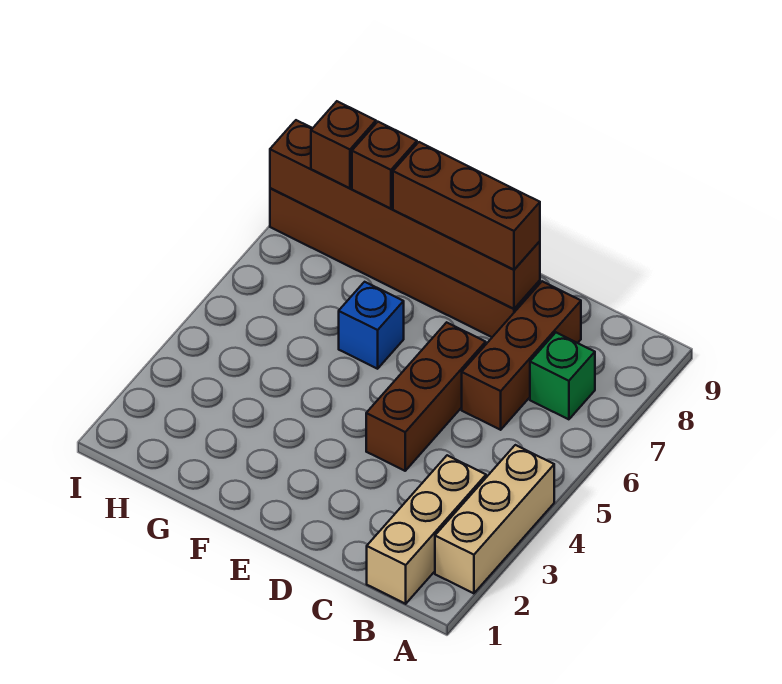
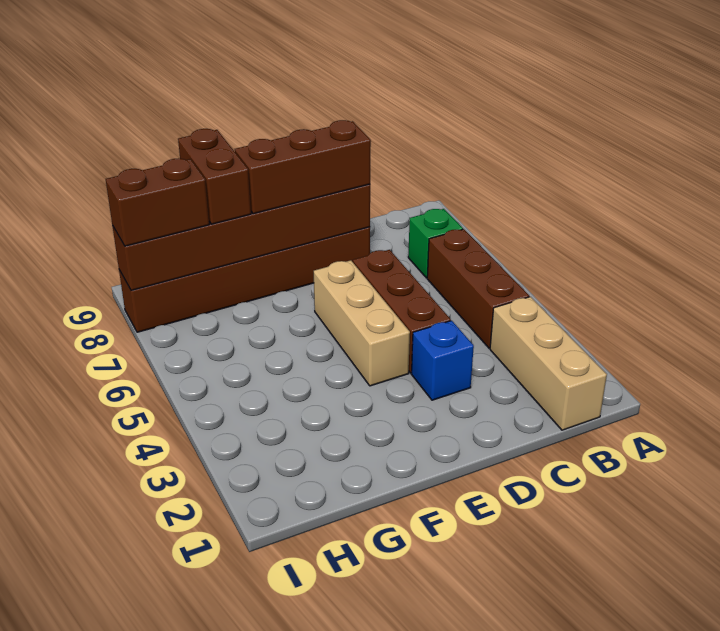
tan brick A2:A4 level 1 -> tan brick E4:E6 level 1
brown brick C6:C8 level 1 -> brown brick B4:B6 level 1
blue brick F6 level 1 -> blue brick D3 level 1
brown brick G8 level 3 -> brown brick G8:G9 level 3
brown brick H8 level 3 -> brown brick H8:I8 level 3

